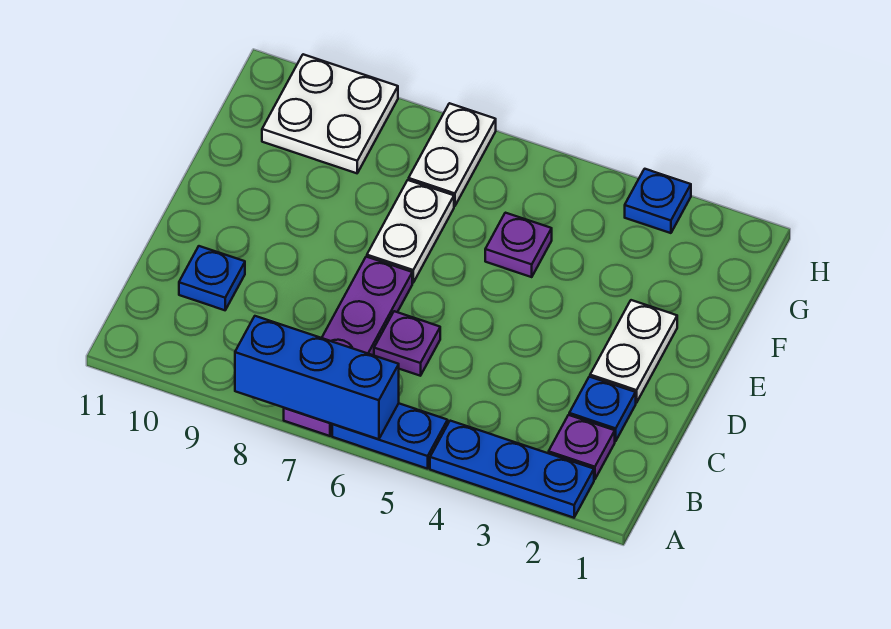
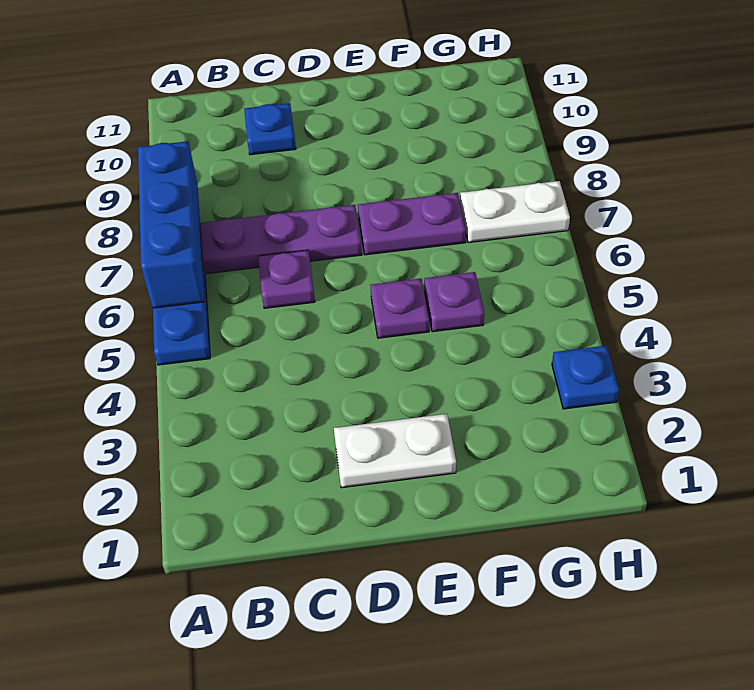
blue plate A2:A4 level 1 -> none
purple plate B2 level 1 -> purple plate E5 level 1
blue plate C2 level 1 -> none
white plate E7:F7 level 1 -> purple plate E7:F7 level 1
white plate G9:H10 level 1 -> none

